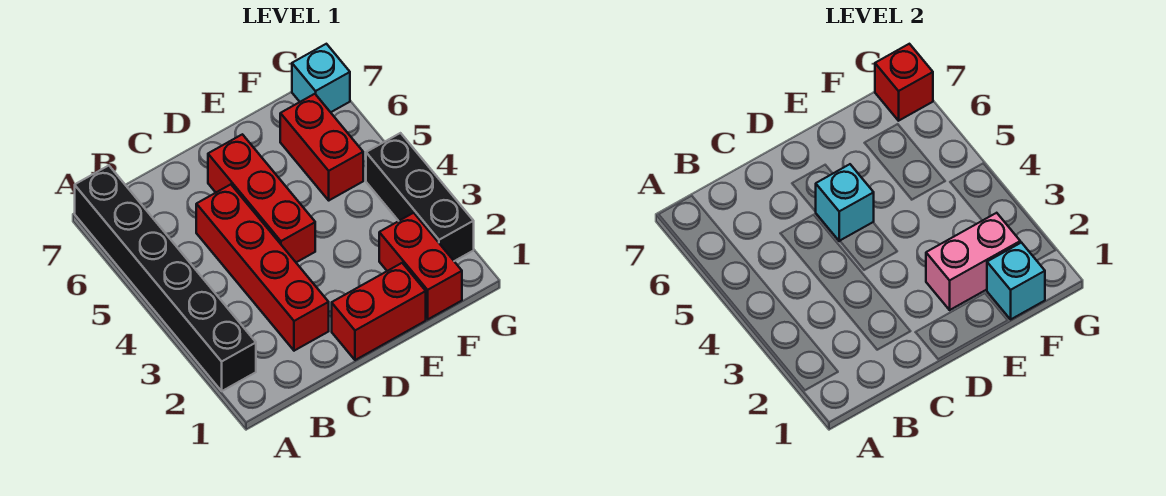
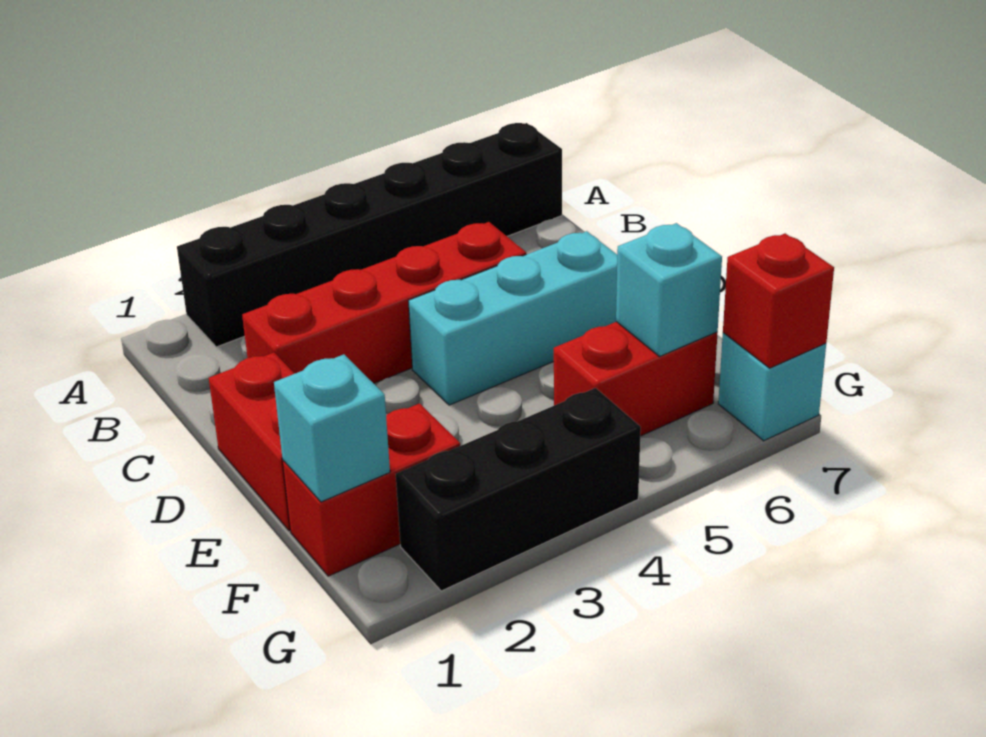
red brick D4:D6 level 1 -> cyan brick D4:D6 level 1
cyan brick D5 level 2 -> cyan brick F6 level 2
pink brick E2:F2 level 2 -> none

